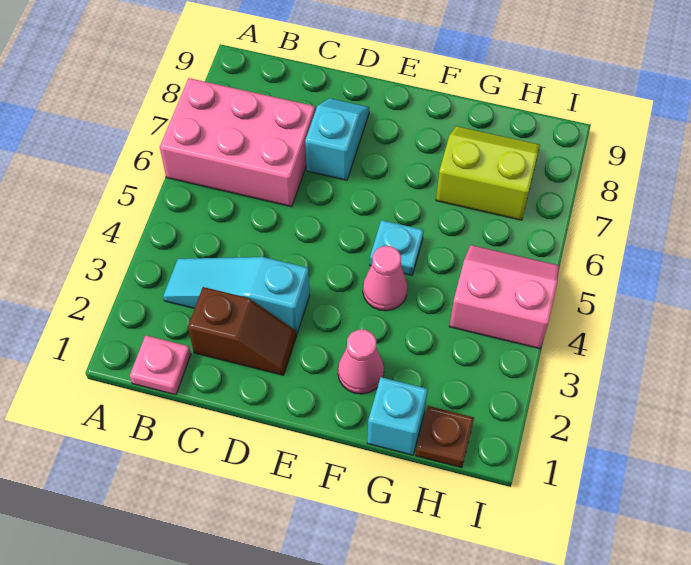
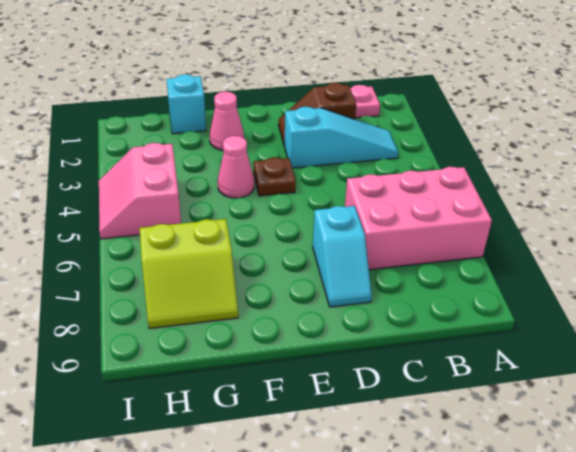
cyan plate F5 level 1 -> none
brown plate H1 level 1 -> brown plate E4 level 1
pink slope H4:I5 level 1 top 4 -> pink slope H4:I5 level 1 top H

